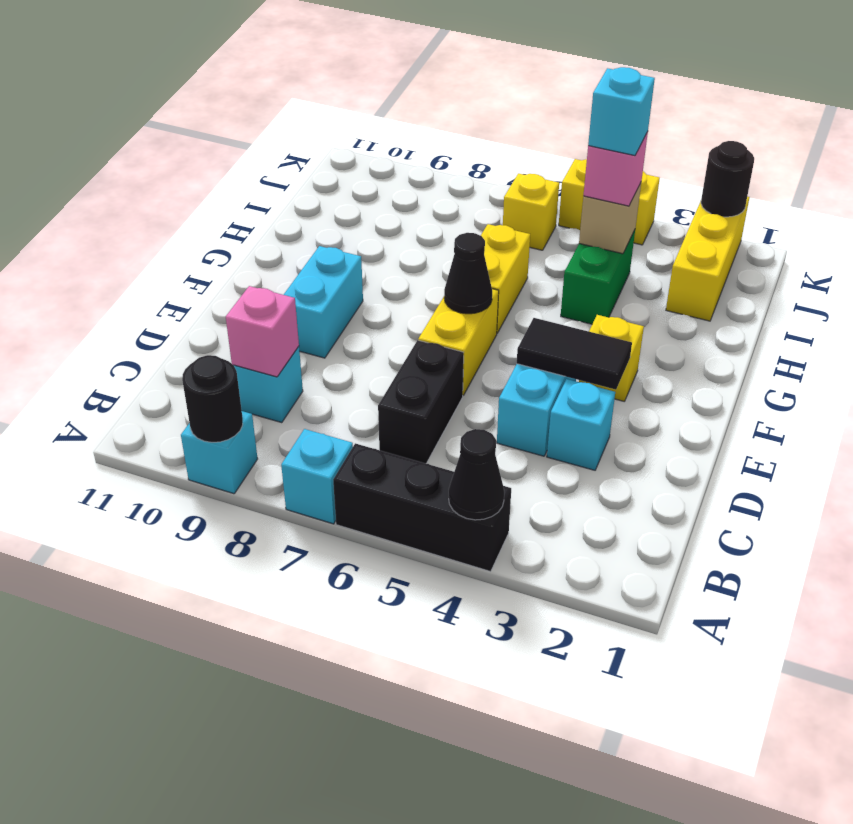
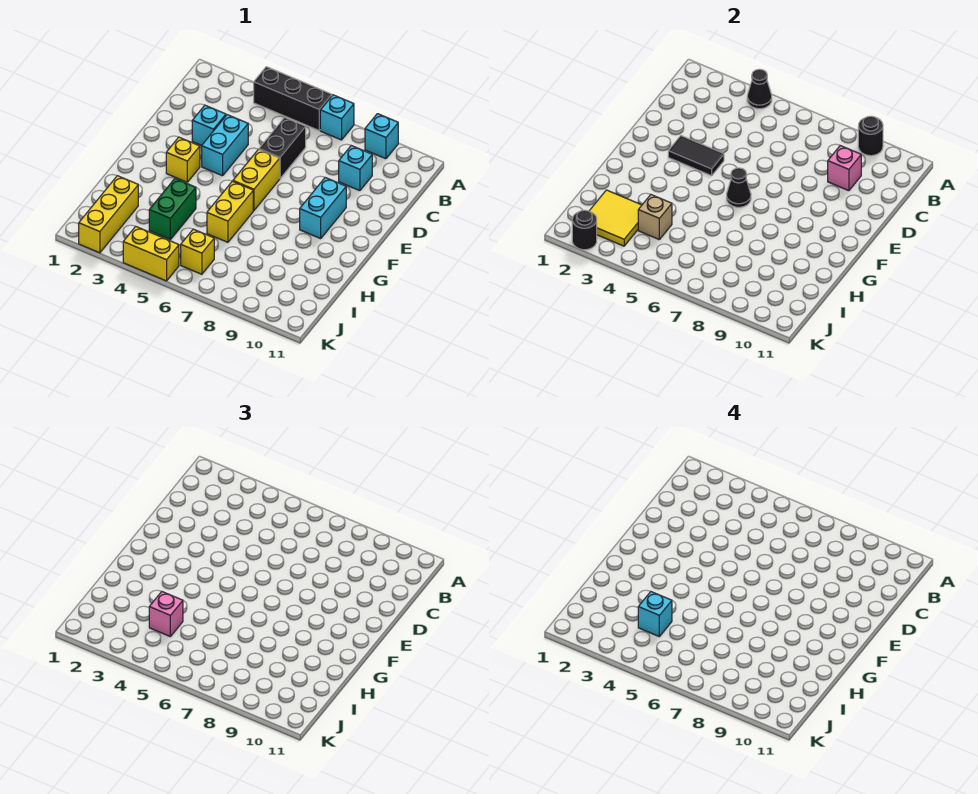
none -> yellow tile I2:J3 level 2

